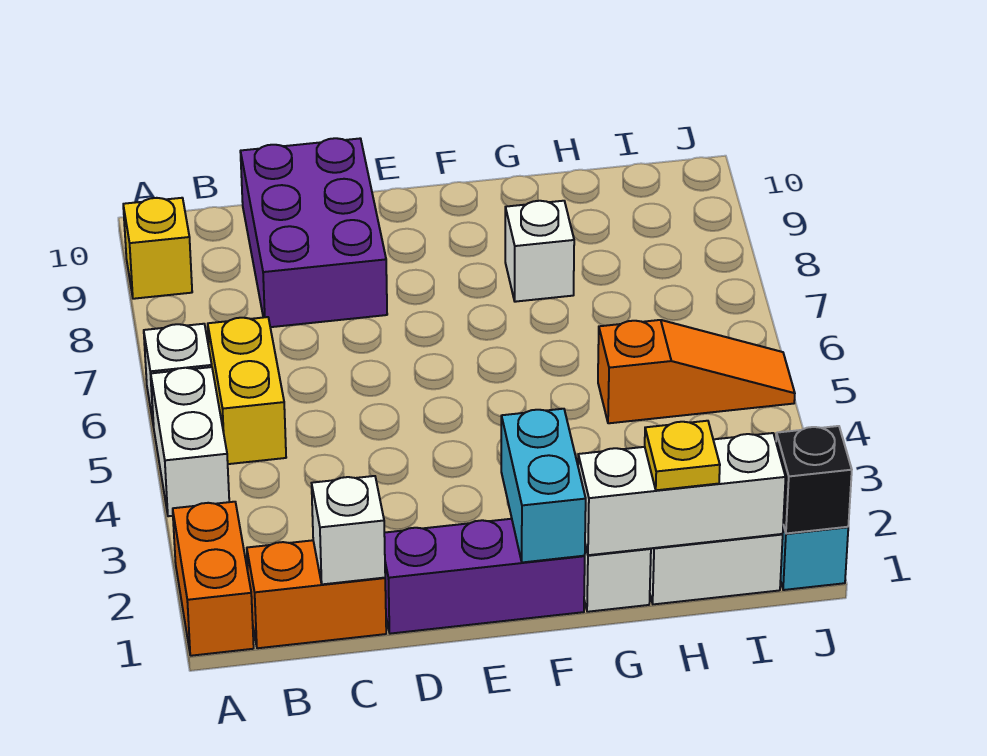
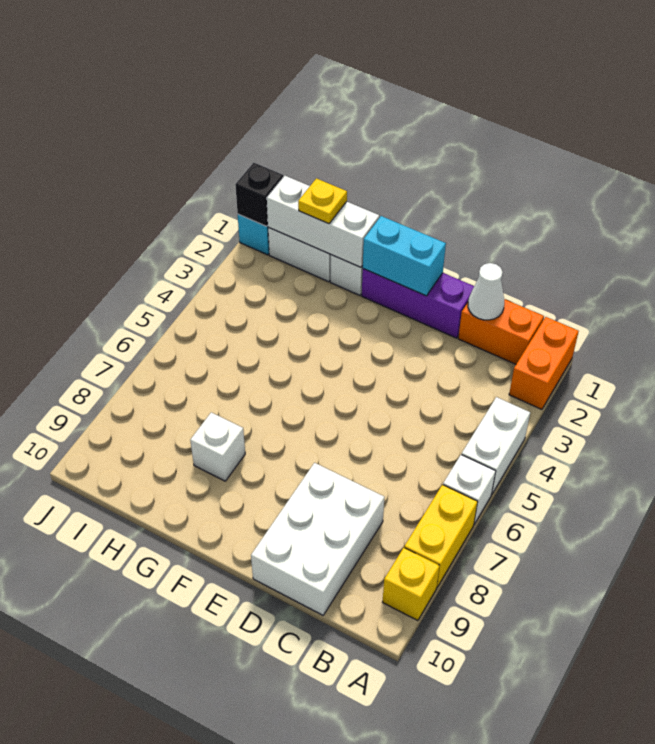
yellow brick B5:B6 level 1 -> yellow brick A7:A8 level 1
white brick C1 level 2 -> white cone C1 level 2
purple brick C8:D10 level 1 -> white brick C8:D10 level 1
cyan brick F1:F2 level 2 -> cyan brick E1:F1 level 2
orange slope H5:J5 level 1 top H -> none

